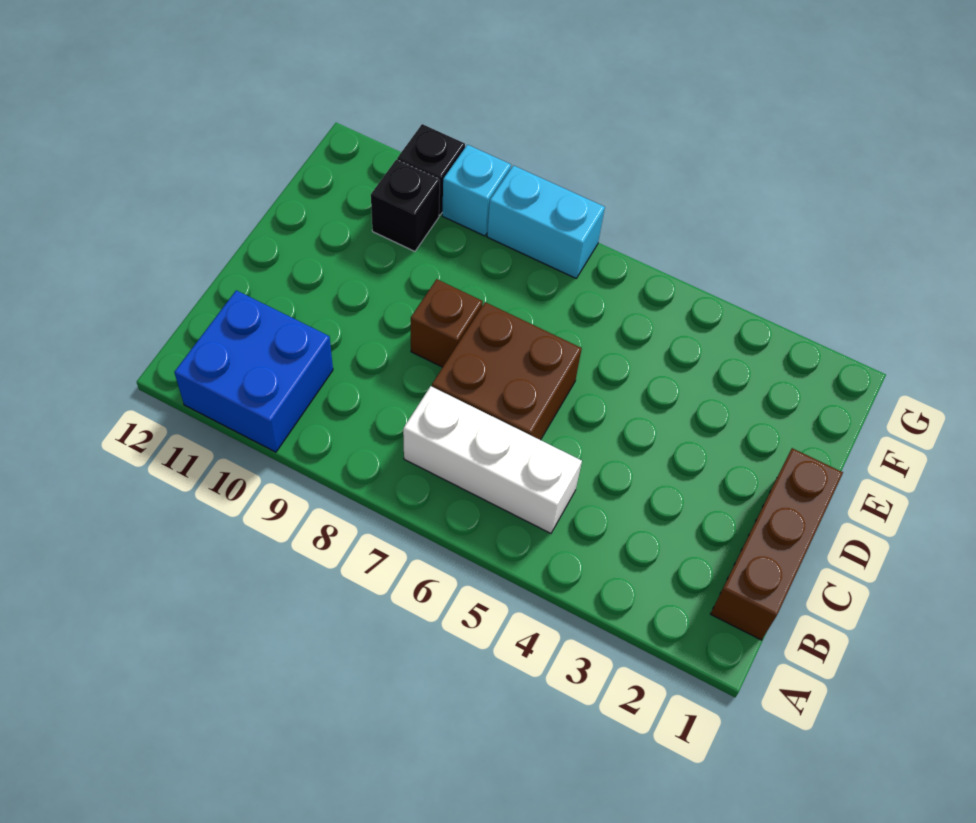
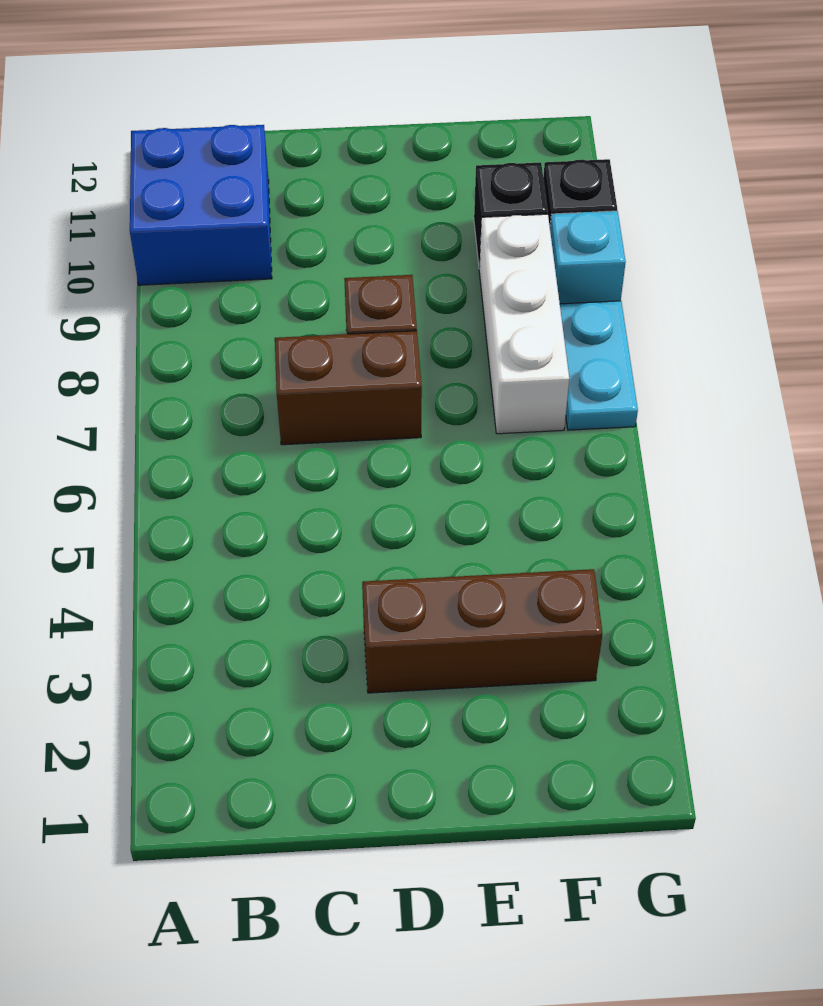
brown brick B1:D1 level 1 -> brown brick D3:F3 level 1
white brick B5:B7 level 1 -> white brick F7:F9 level 1
brown brick C6:D7 level 1 -> brown brick C7:D7 level 1
cyan brick G7:G8 level 1 -> cyan plate G7:G8 level 1

